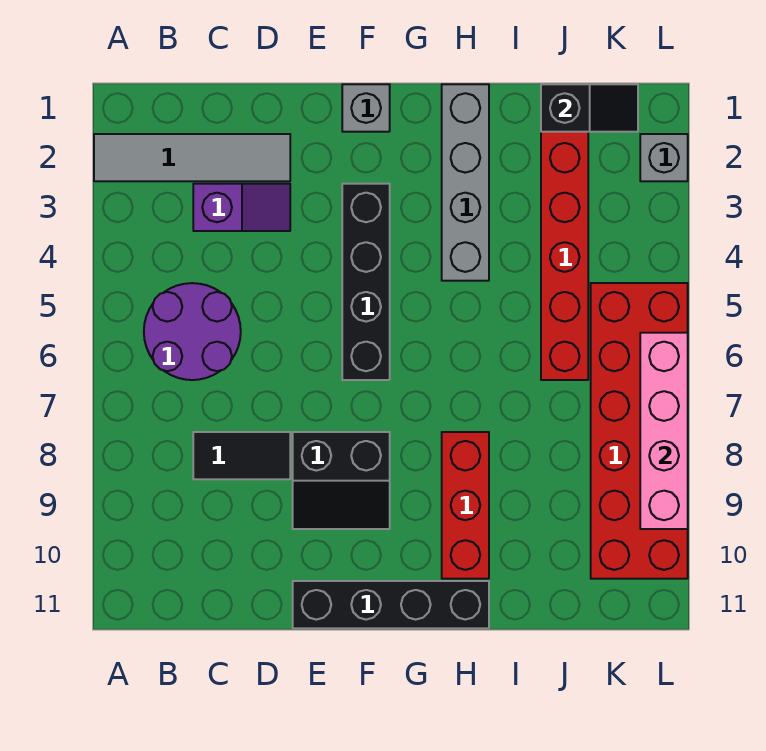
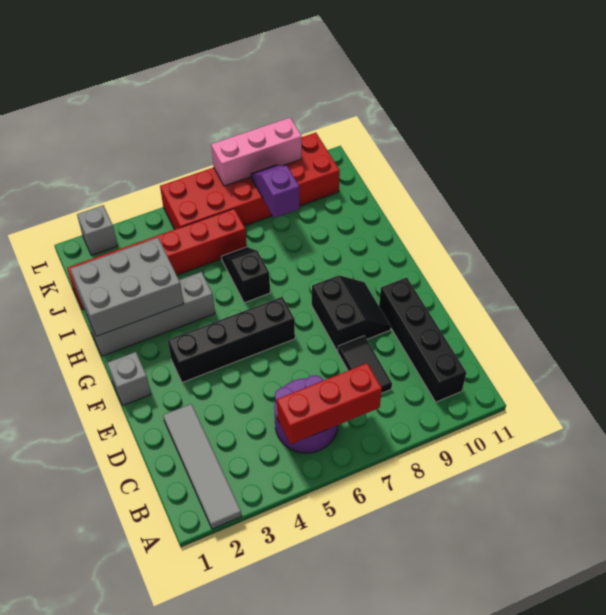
purple slope C3:D3 level 1 top C -> purple slope J8:K8 level 2 top J
black brick E11:H11 level 1 -> black brick B10:E10 level 1
none -> grey brick H1:I3 level 2
red brick H8:H10 level 1 -> red brick B5:B7 level 2
black slope J1:K1 level 2 top J -> black slope H6:I6 level 1 top H
pink brick L6:L9 level 2 -> pink brick L7:L9 level 2

